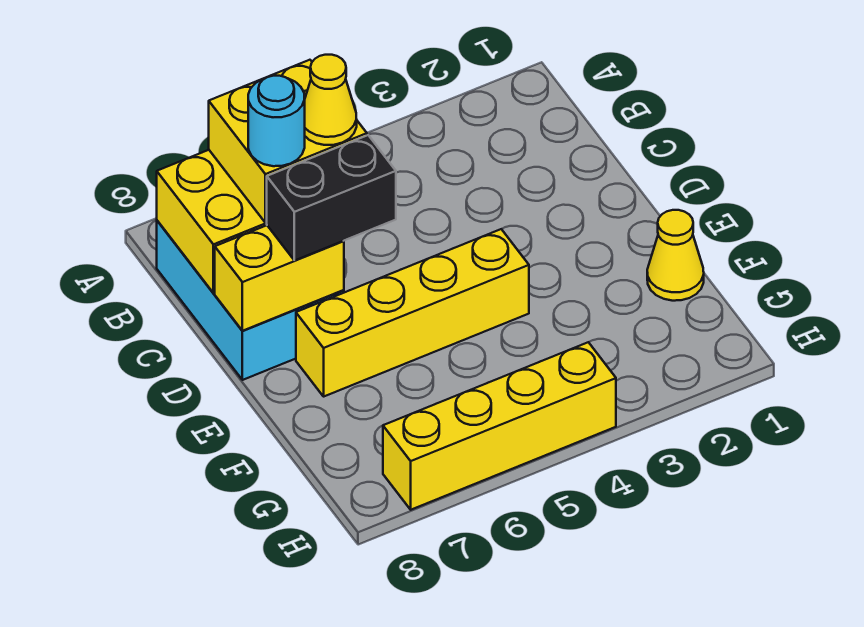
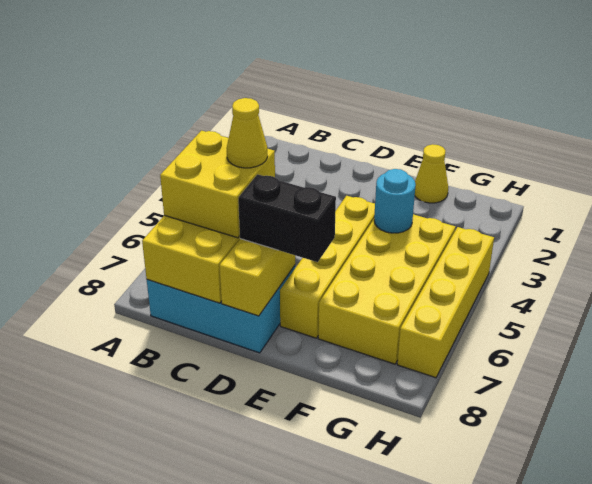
cyan round brick C7 level 4 -> cyan round brick F4 level 2
black brick D6:D7 level 3 -> black brick D7:E7 level 3
none -> yellow brick F4:G7 level 1

